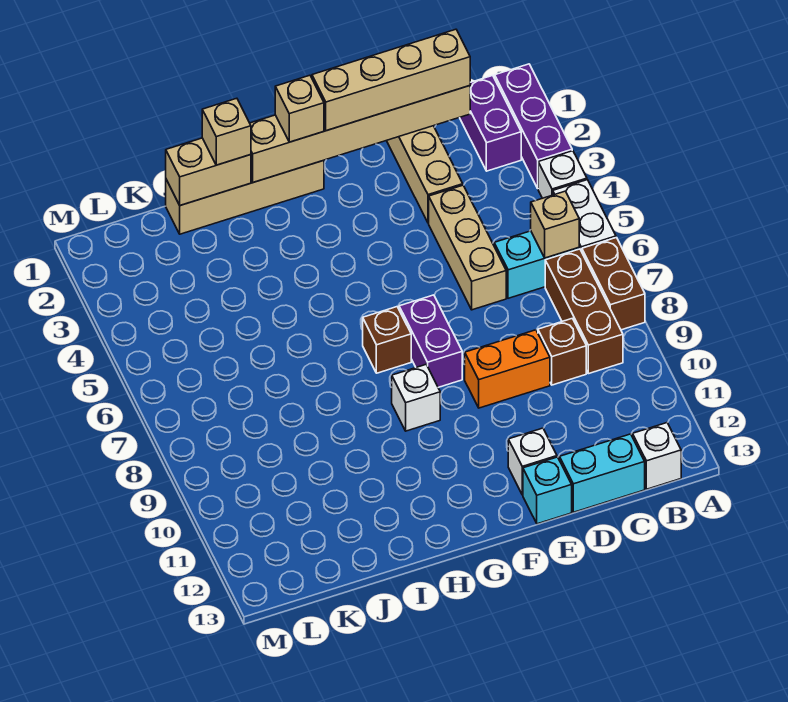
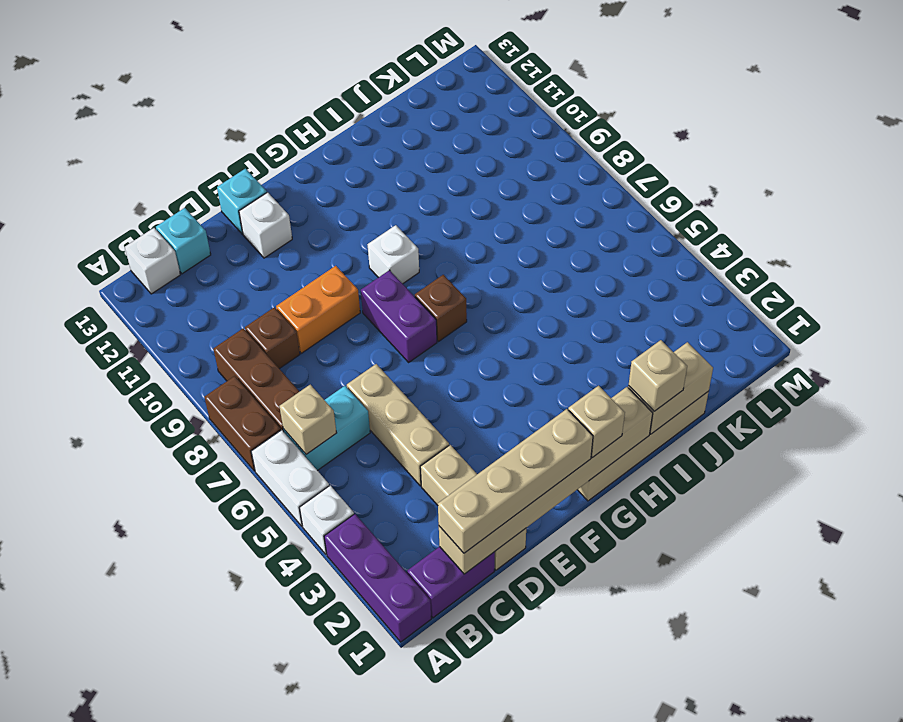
purple brick B1:B2 level 1 -> purple brick B1:C1 level 1
cyan brick C13:D13 level 1 -> cyan brick C13 level 1

